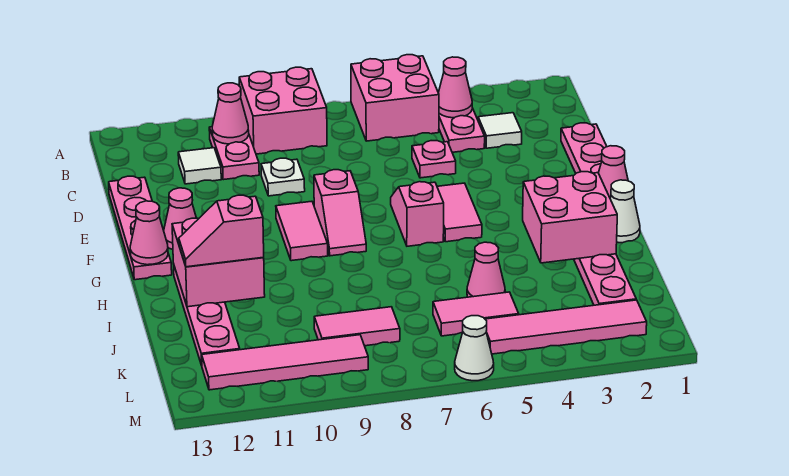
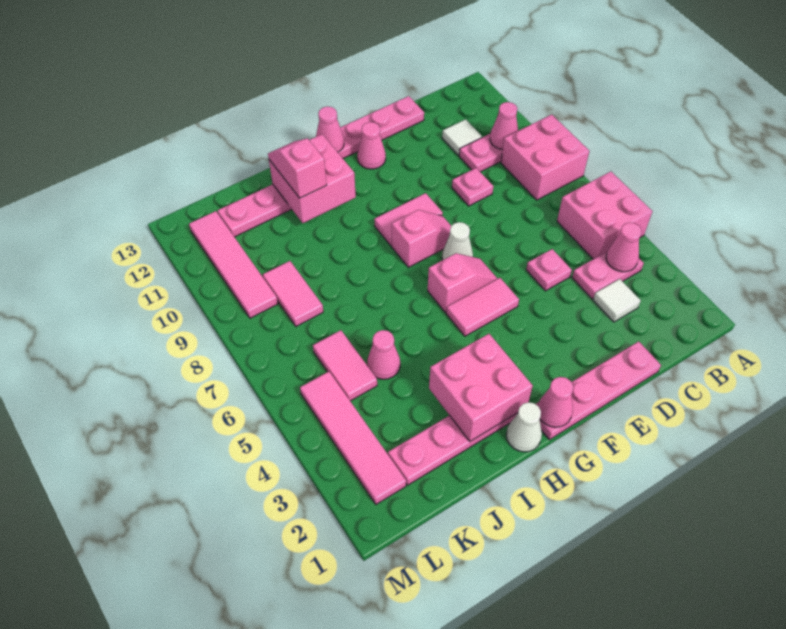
white plate D9 level 1 -> pink plate D9 level 1
pink slope F8:G8 level 1 top F -> pink slope F8:G8 level 1 top G
white cone M6 level 1 -> white cone F7 level 1

